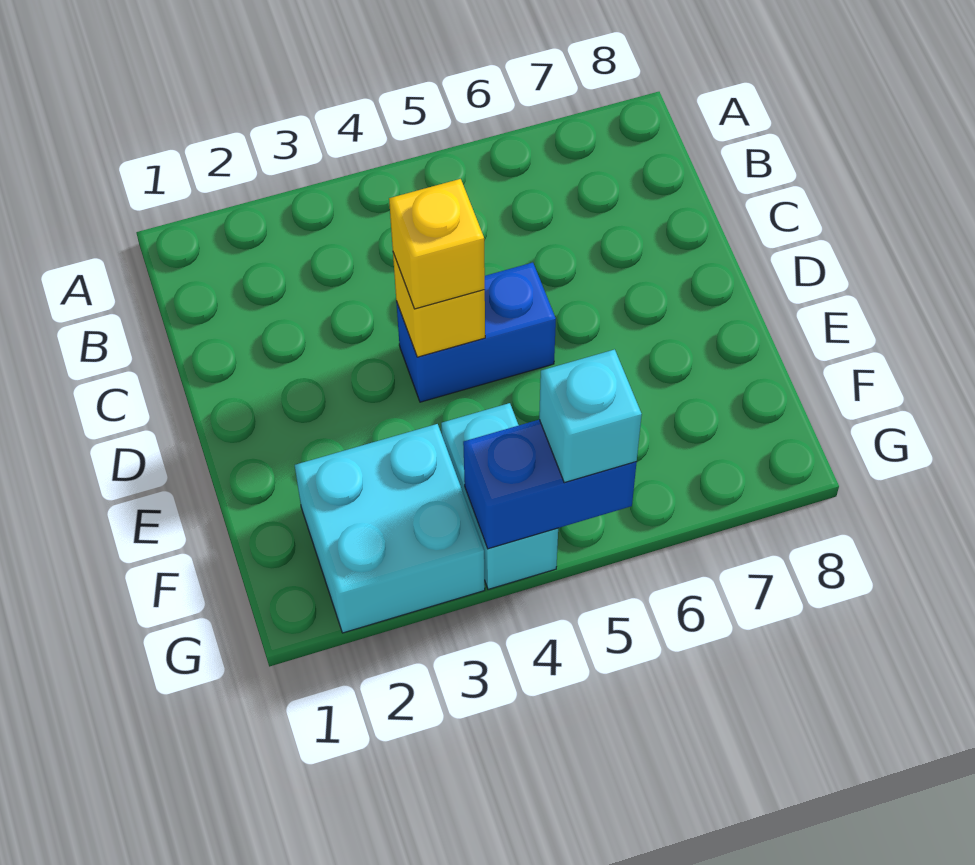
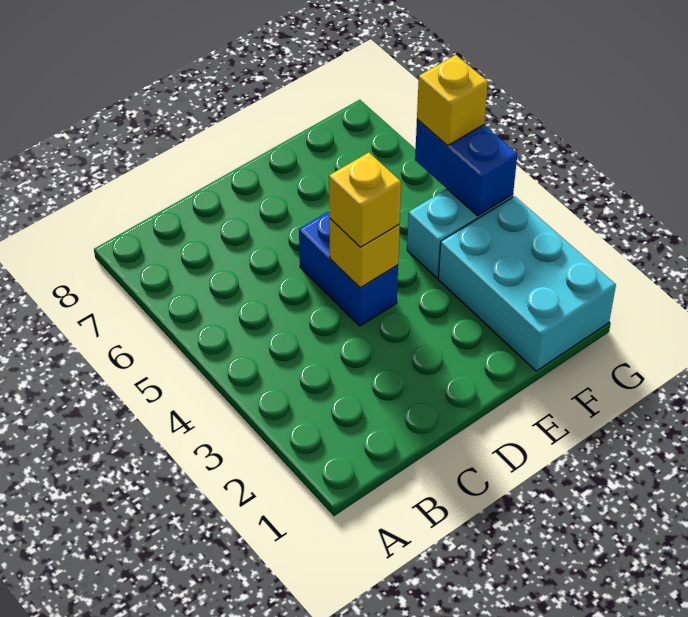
cyan brick F2:G3 level 1 -> cyan brick F1:G3 level 1
cyan brick G5 level 3 -> yellow brick G5 level 3

